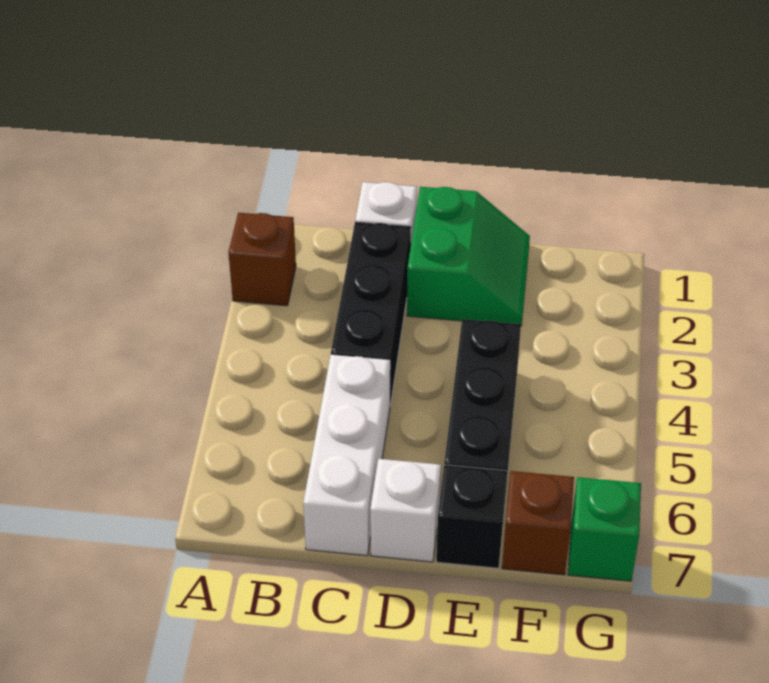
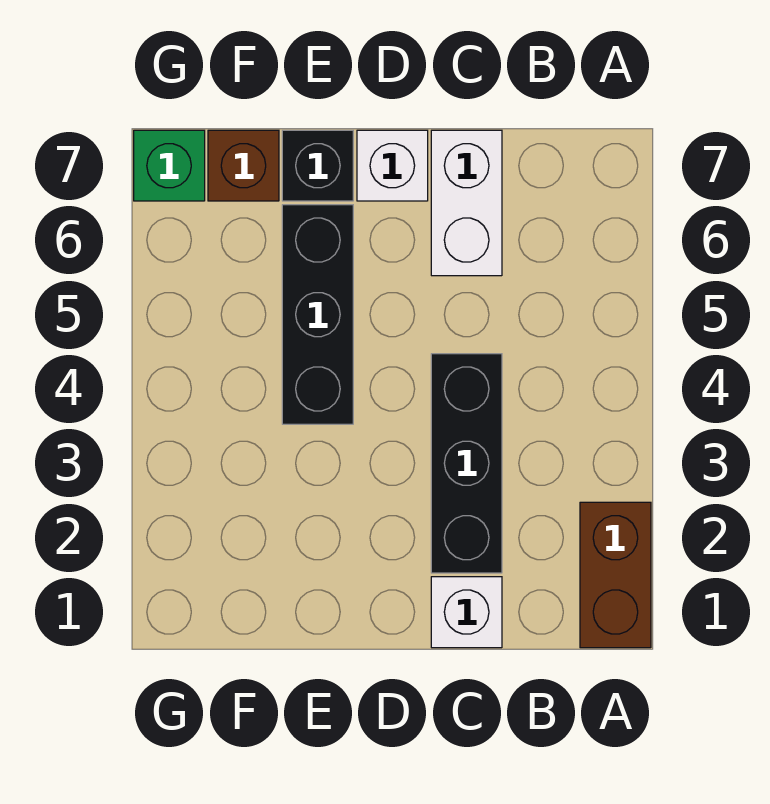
brown brick A2 level 1 -> brown brick A1:A2 level 1
white brick C5:C7 level 1 -> white brick C6:C7 level 1
green slope D1:E2 level 1 top D -> none

